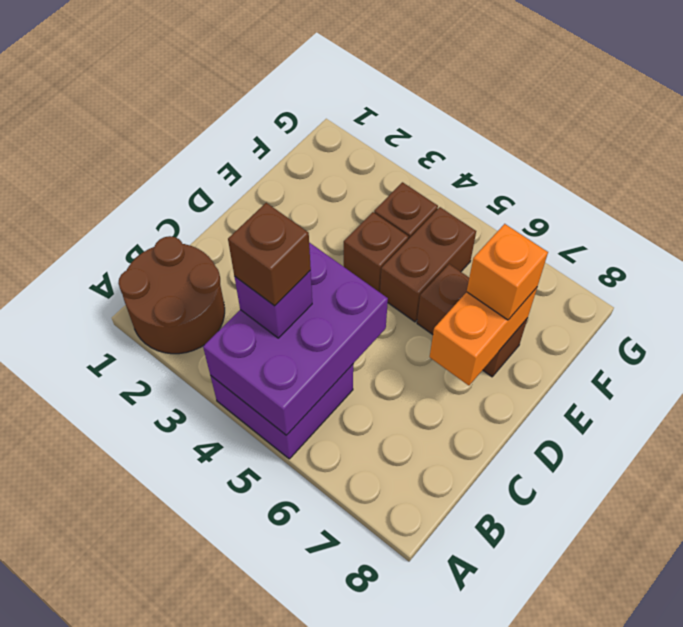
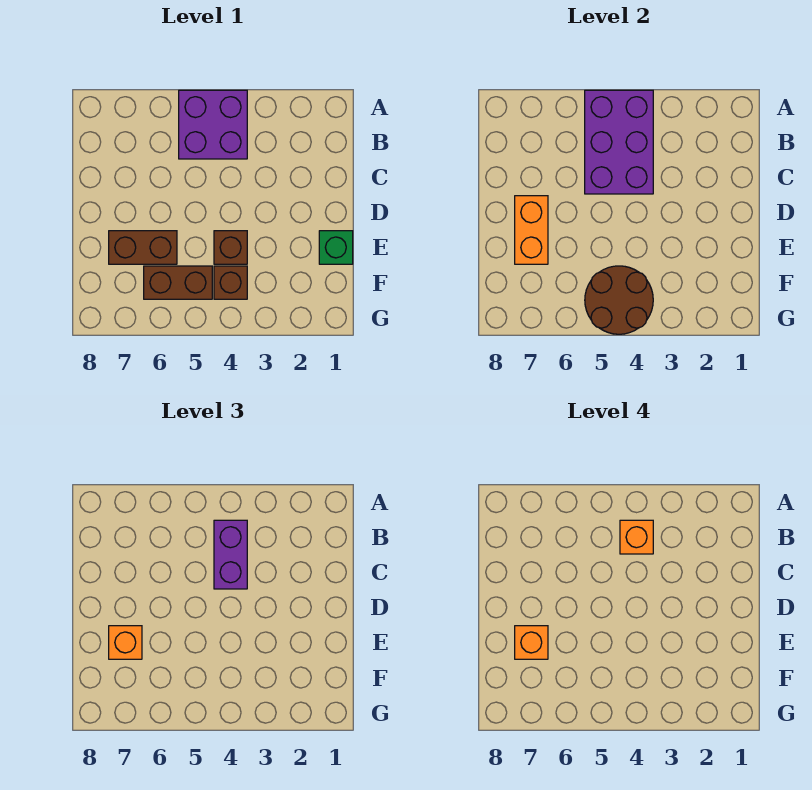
brown round brick A1:B2 level 1 -> brown round brick F4:G5 level 2
purple brick B4 level 3 -> purple brick B4:C4 level 3
brown brick B4 level 4 -> orange brick B4 level 4
none -> green brick E1 level 1
brown brick E5:F5 level 1 -> brown brick F5:F6 level 1
none -> orange brick E7 level 4

